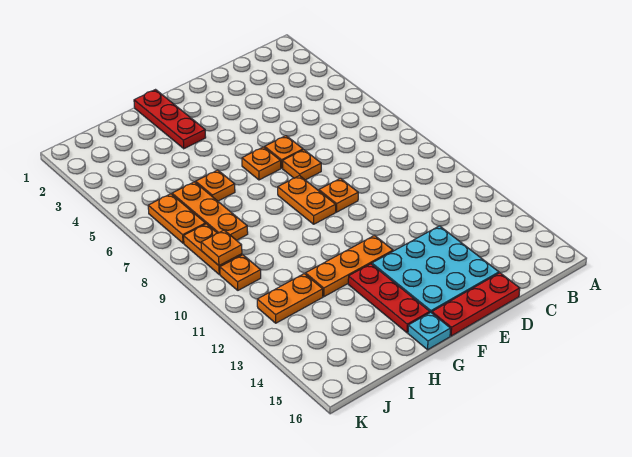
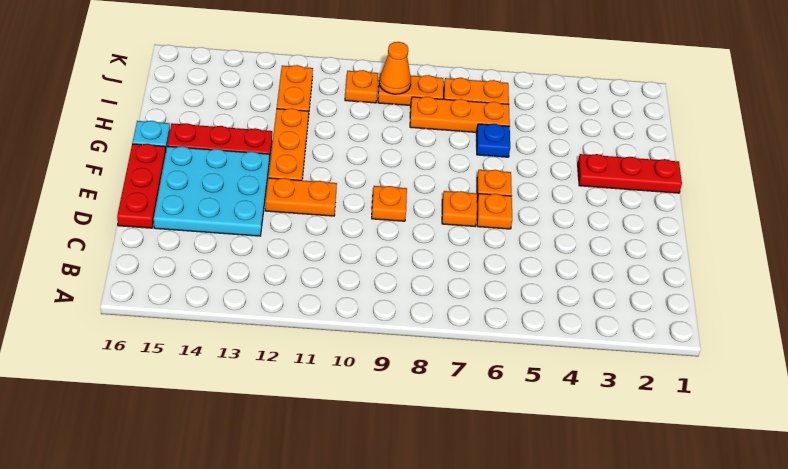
orange plate F8:F9 level 1 -> orange plate E11:E12 level 1
orange plate H6 level 1 -> blue plate H6 level 1
orange plate J9 level 2 -> orange cone J9 level 2

